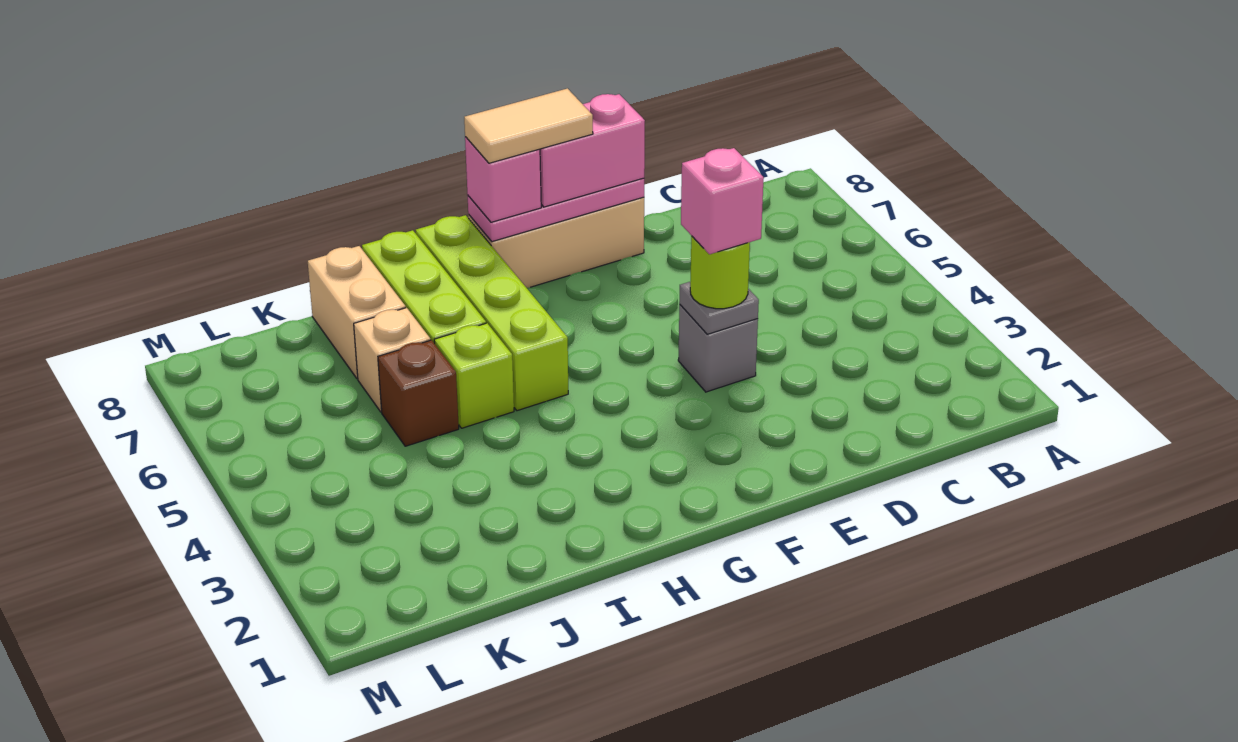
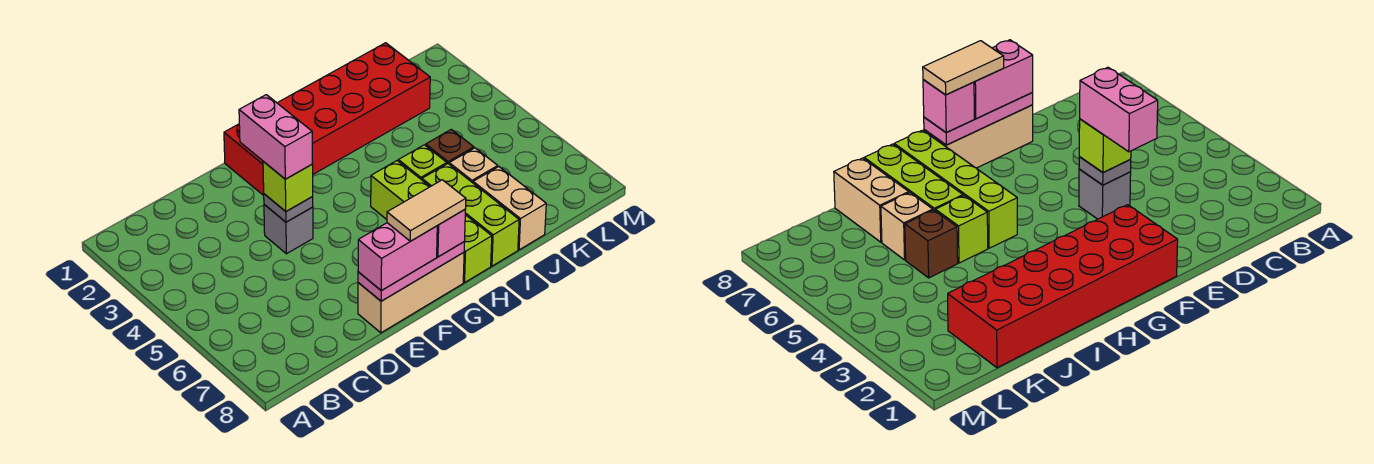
lime round brick E4 level 3 -> lime brick E4 level 3
pink brick E4 level 4 -> pink brick E3:E4 level 4
none -> red brick F1:K2 level 1

